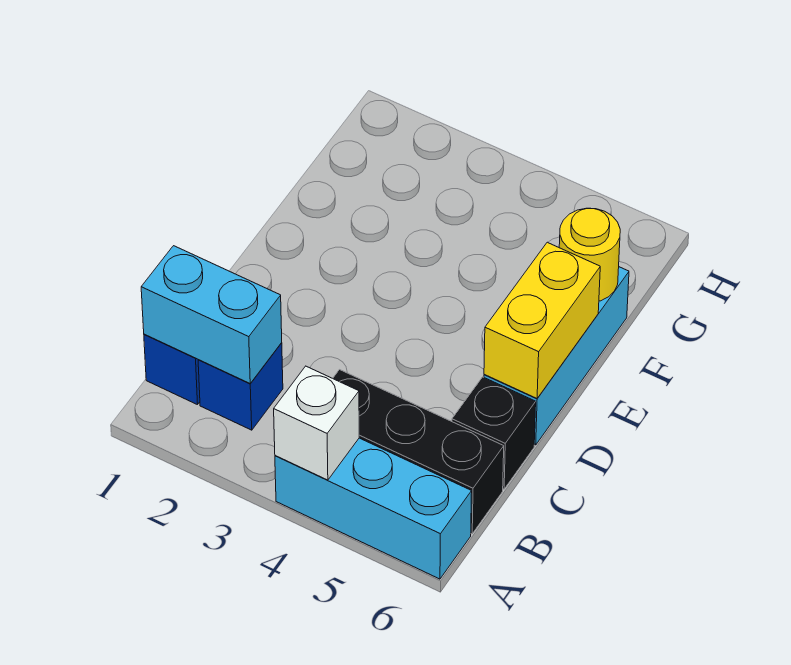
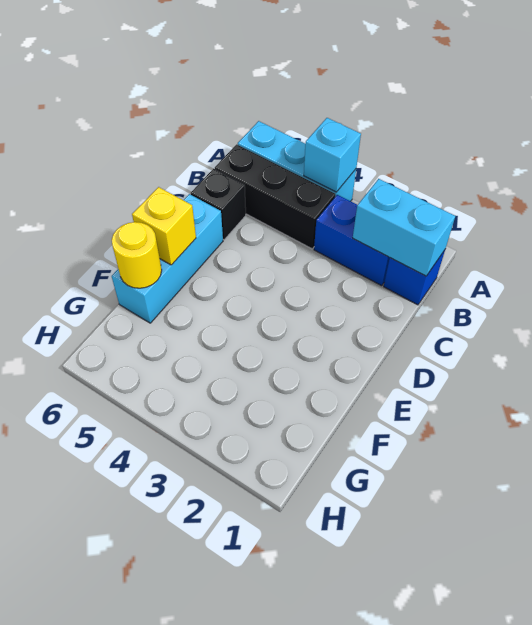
white brick A4 level 2 -> cyan brick A4 level 2
blue brick B2 level 1 -> blue brick B2:B3 level 1
yellow brick D6:E6 level 2 -> yellow brick E6 level 2

